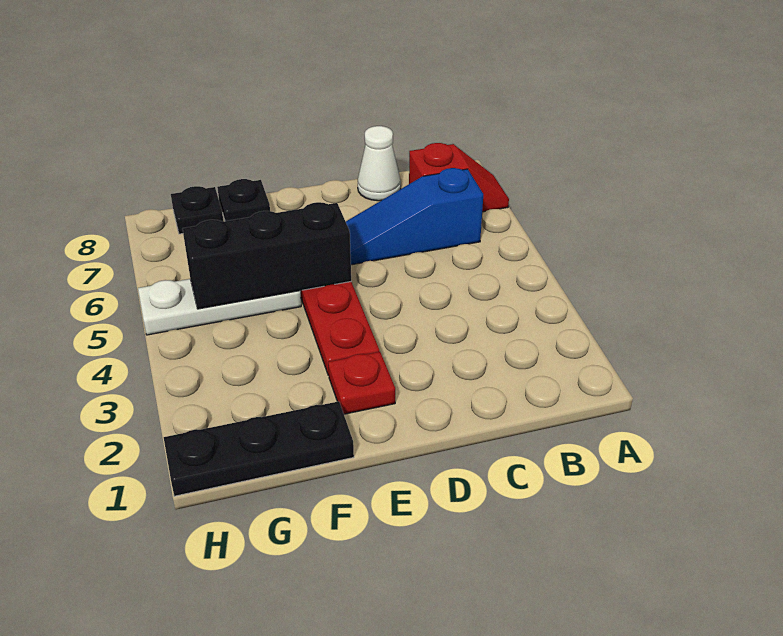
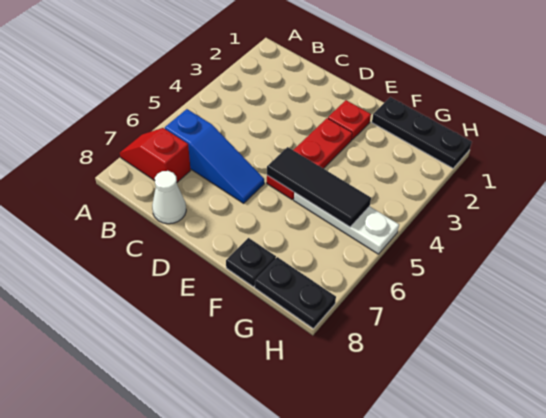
black brick E5:G5 level 2 -> black tile E5:G5 level 2
black plate G8 level 1 -> black plate G8:H8 level 1

